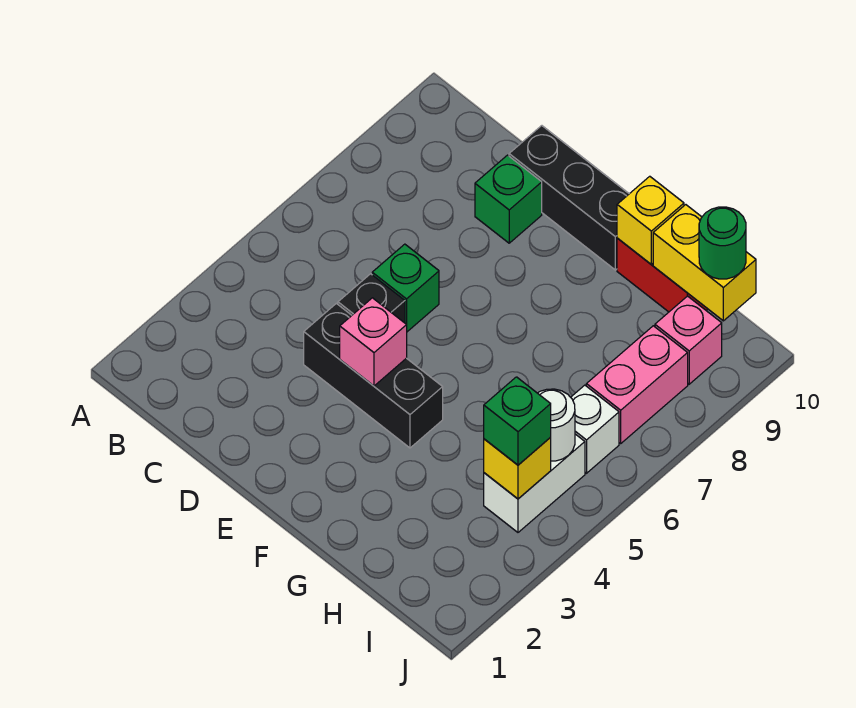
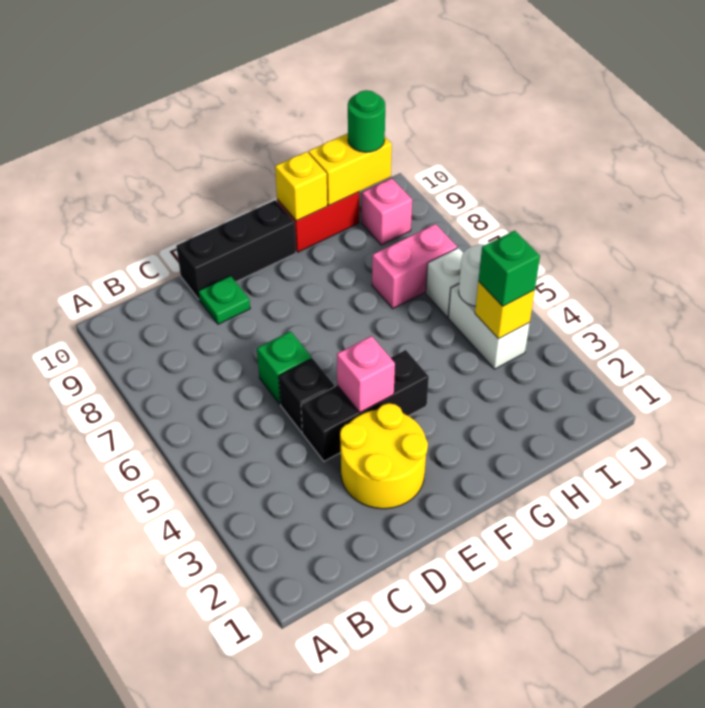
none -> yellow round brick D2:E3 level 1
green brick D9 level 1 -> green plate D9 level 1
pink brick I7:I8 level 1 -> pink brick H7:I7 level 1

